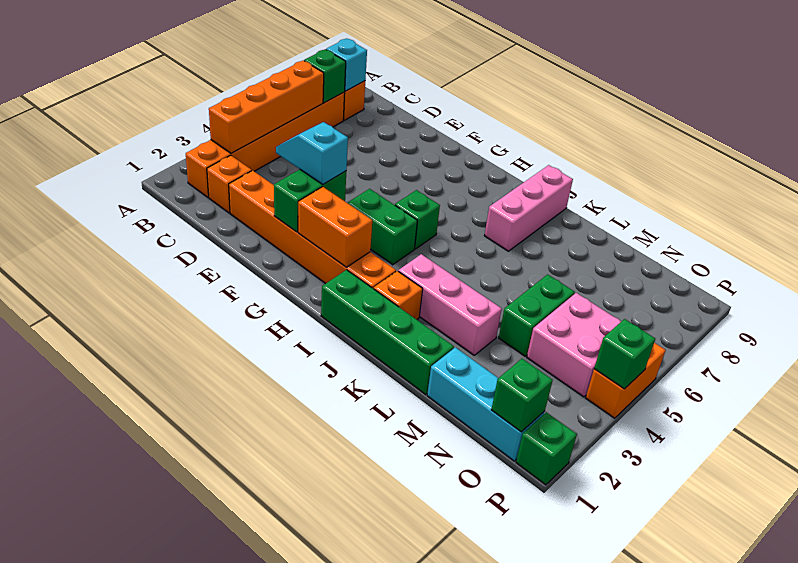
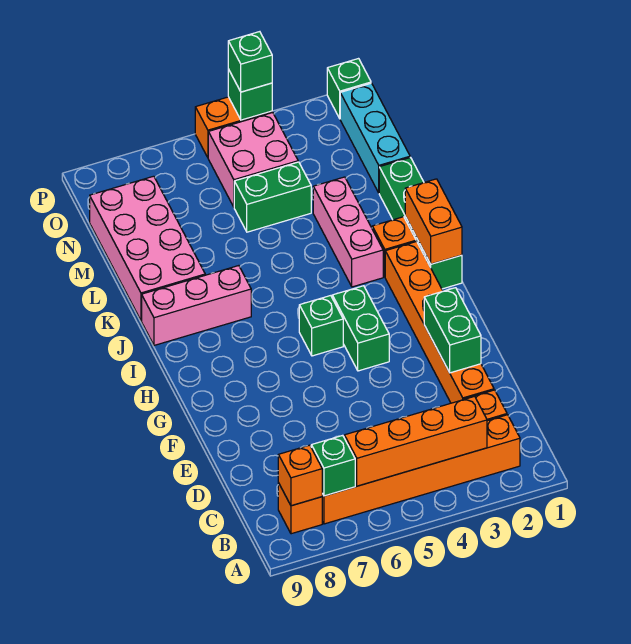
cyan brick B8 level 2 -> orange brick B8 level 2
cyan slope E3:F3 level 3 top F -> none
green brick F2:F3 level 2 -> green brick E2:F2 level 2
orange brick G2:H2 level 2 -> orange brick I1:J1 level 2
none -> pink brick K8:N9 level 1
green brick O1 level 2 -> green brick P4 level 3

